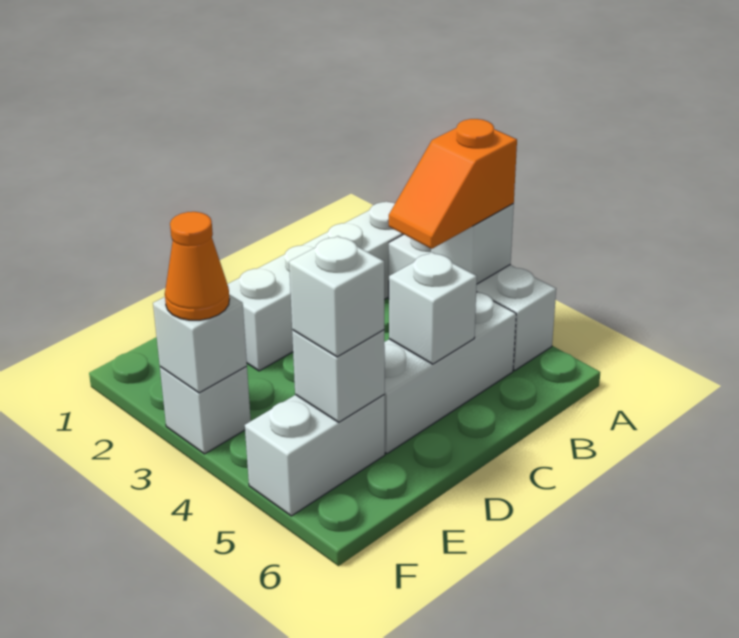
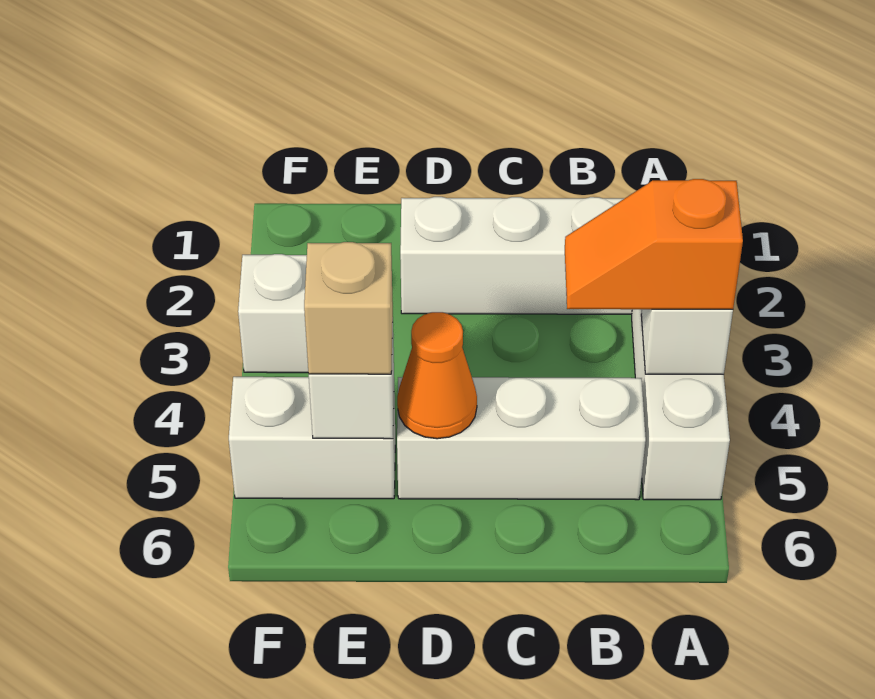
white brick C5 level 2 -> none
white brick E5 level 3 -> tan brick E5 level 3
white brick F3 level 2 -> none
orange cone F3 level 3 -> orange cone D5 level 2

